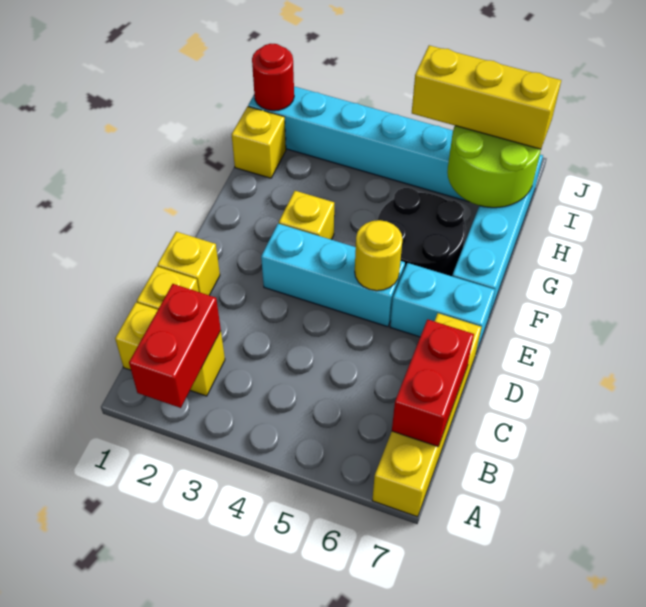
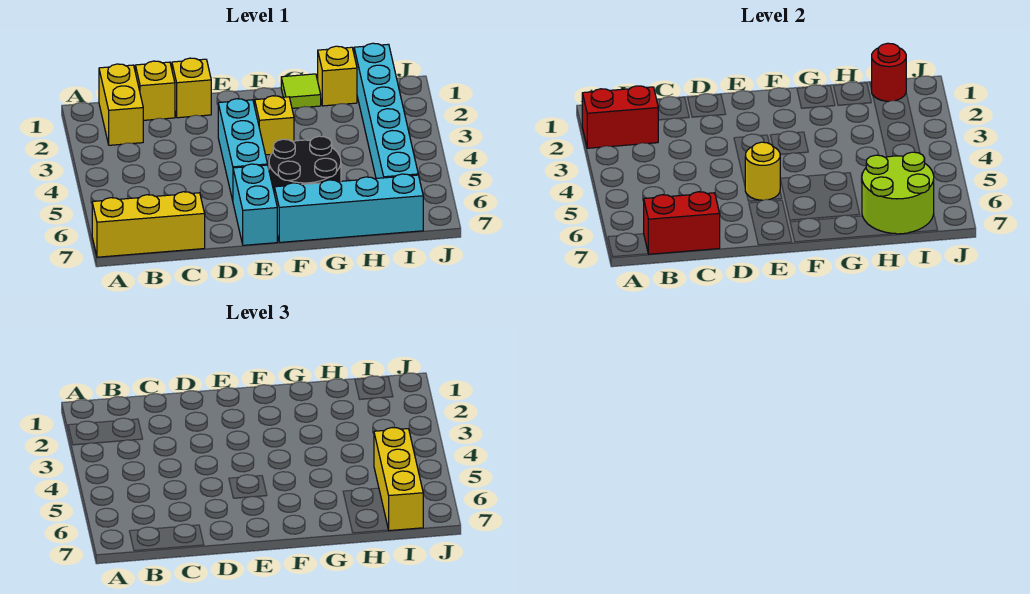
yellow brick A7:D7 level 1 -> yellow brick A7:C7 level 1
none -> lime tile G1 level 1

